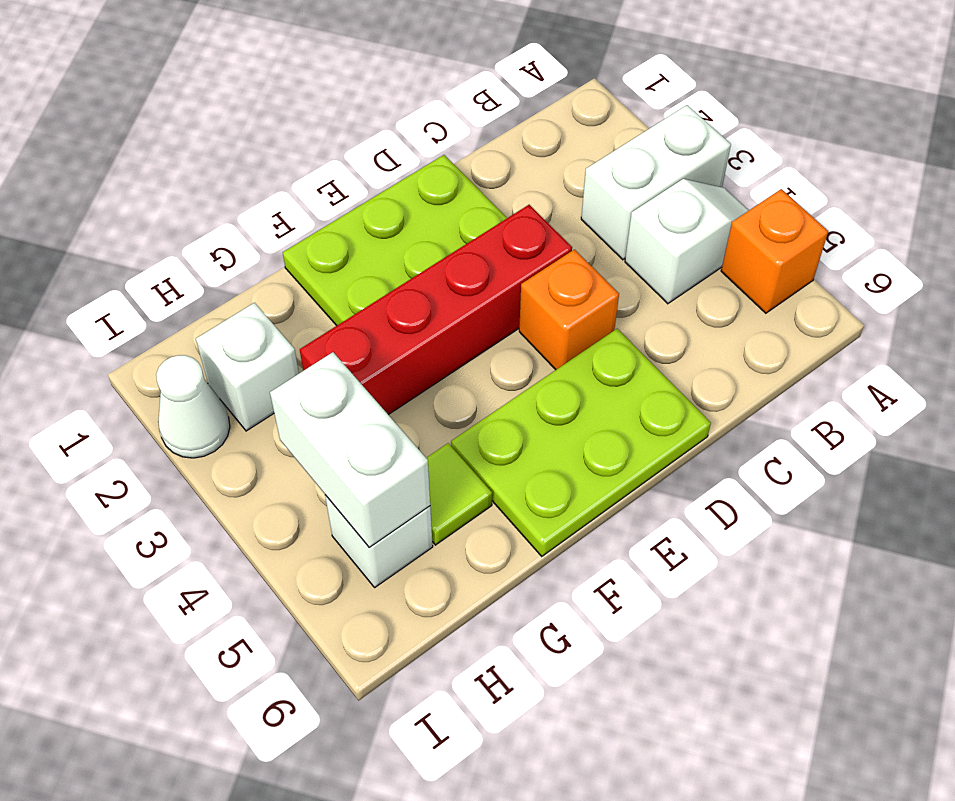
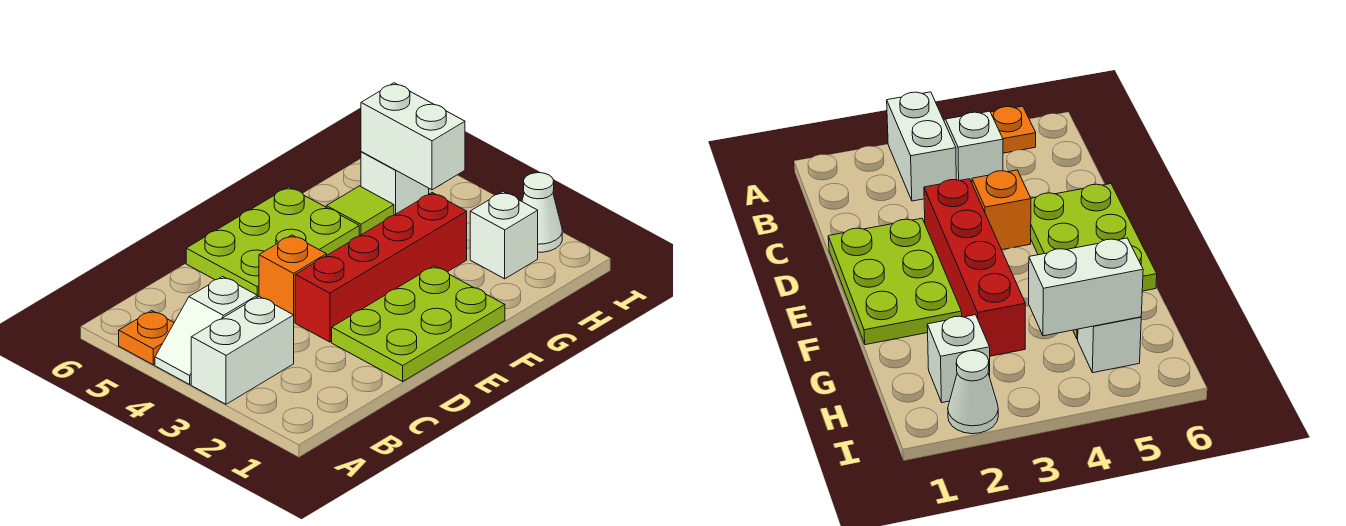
orange brick A5 level 1 -> orange plate A5 level 1

